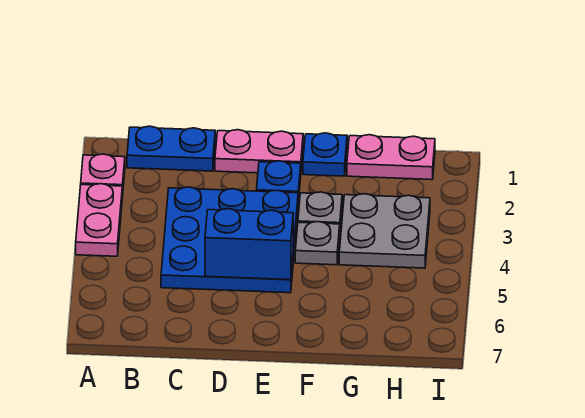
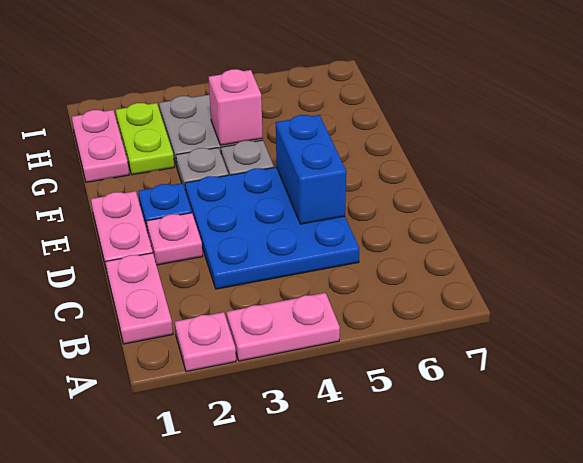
blue plate B1:C1 level 1 -> pink plate B1:C1 level 1
none -> pink plate D2 level 1
blue plate F1 level 1 -> none
none -> lime plate G2:H2 level 1
none -> pink brick G4 level 2

